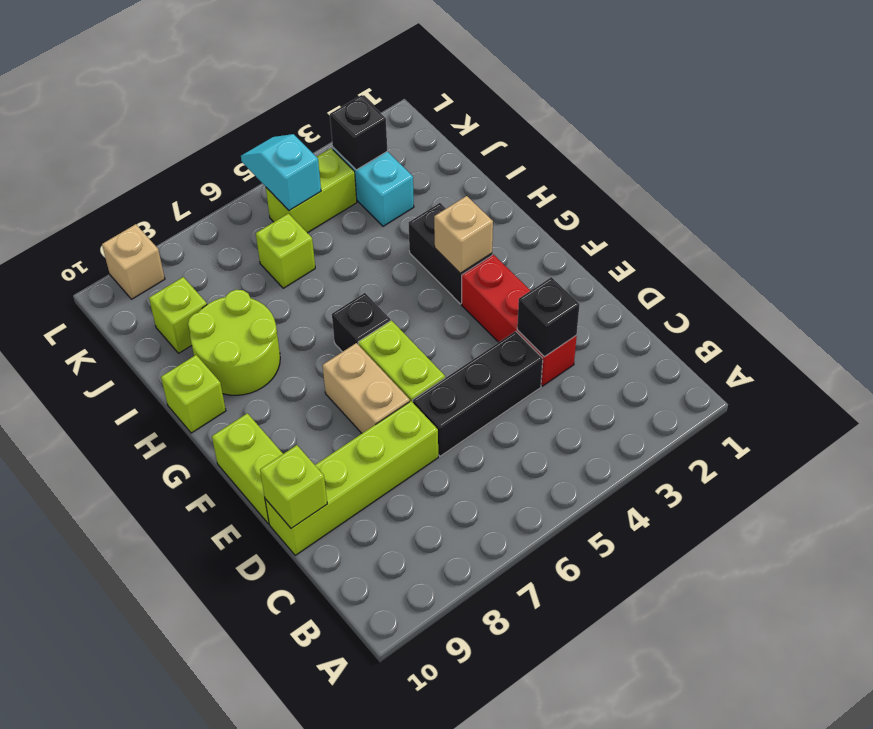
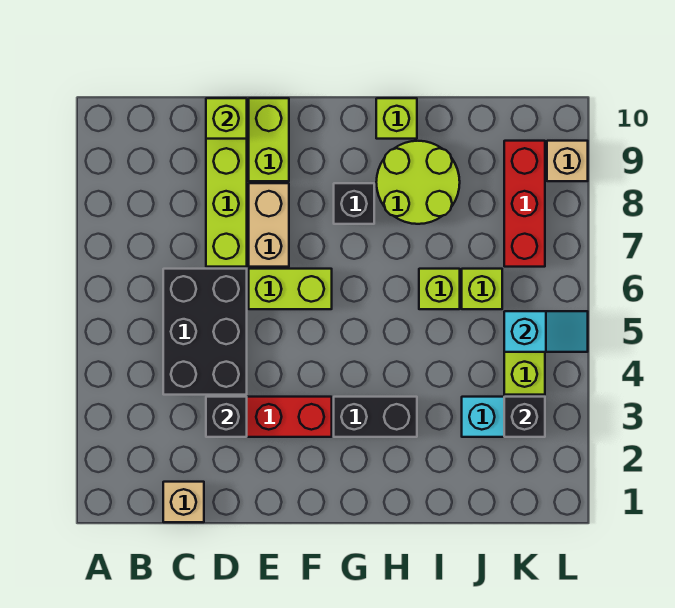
black brick D4:D6 level 1 -> black brick C4:D6 level 1
tan brick E7:F7 level 1 -> tan brick E7:E8 level 1
lime brick E10:F10 level 1 -> lime brick E9:E10 level 1
tan brick G3 level 2 -> tan brick C1 level 1
black brick G6 level 1 -> black brick G8 level 1
lime brick J9 level 1 -> lime brick I6 level 1
none -> red brick K7:K9 level 1

